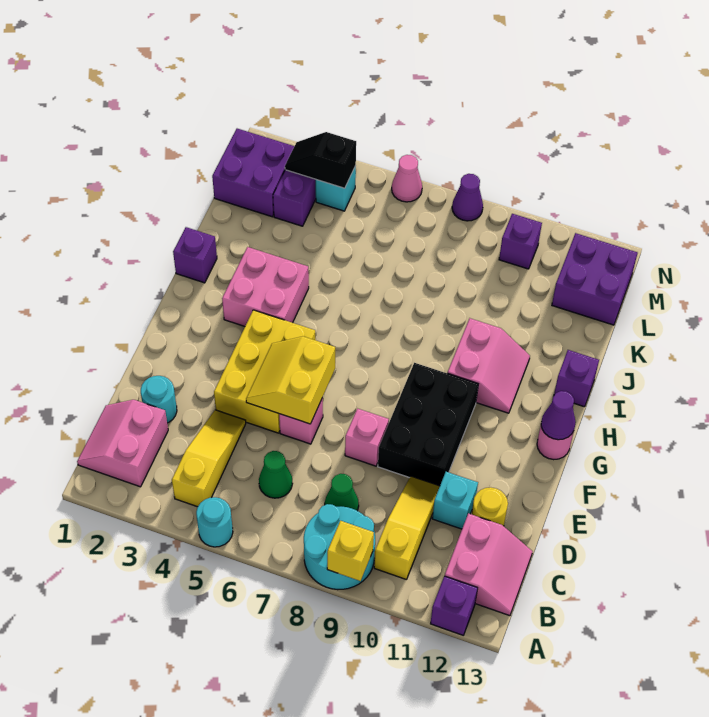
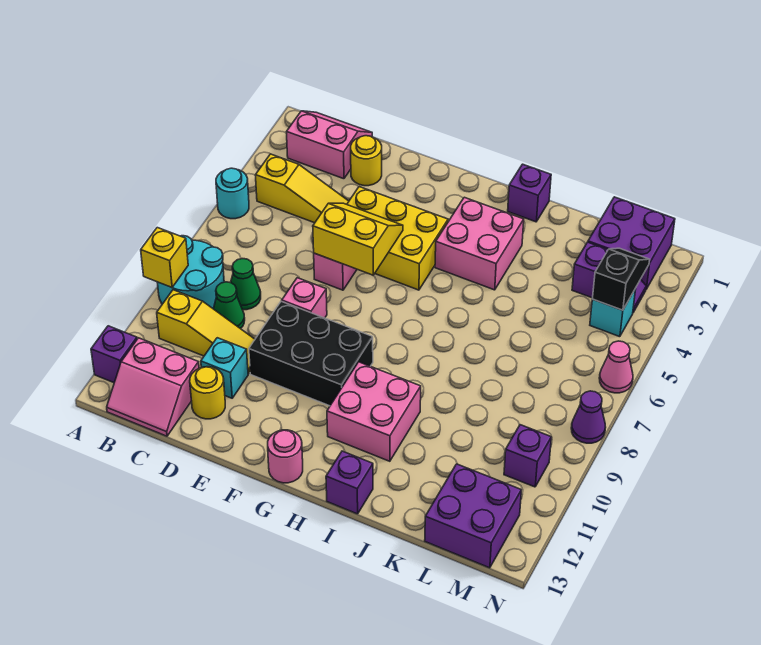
green cone C6 level 1 -> green cone C9 level 1
cyan round brick D2 level 1 -> yellow round brick D2 level 1
purple cone G13 level 2 -> none
pink slope H10:I11 level 1 top 10 -> pink brick H10:I11 level 1

